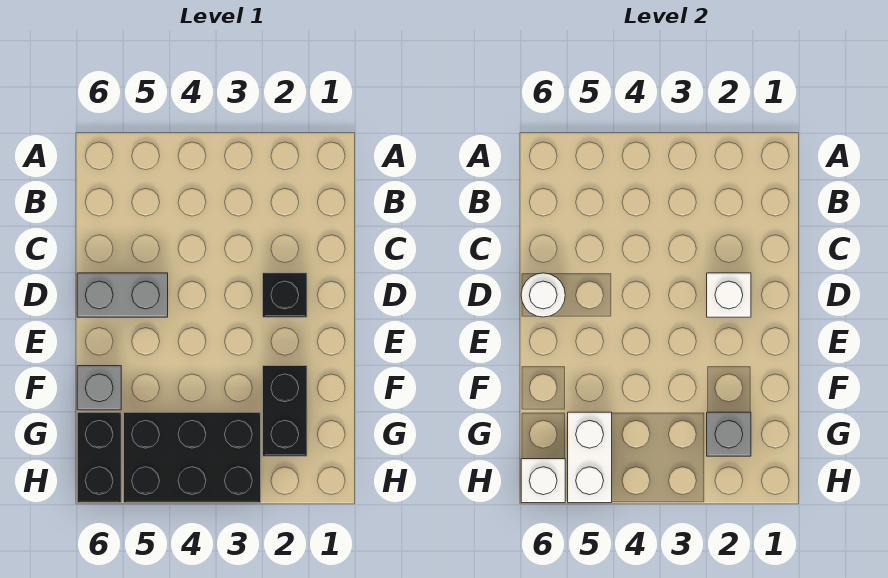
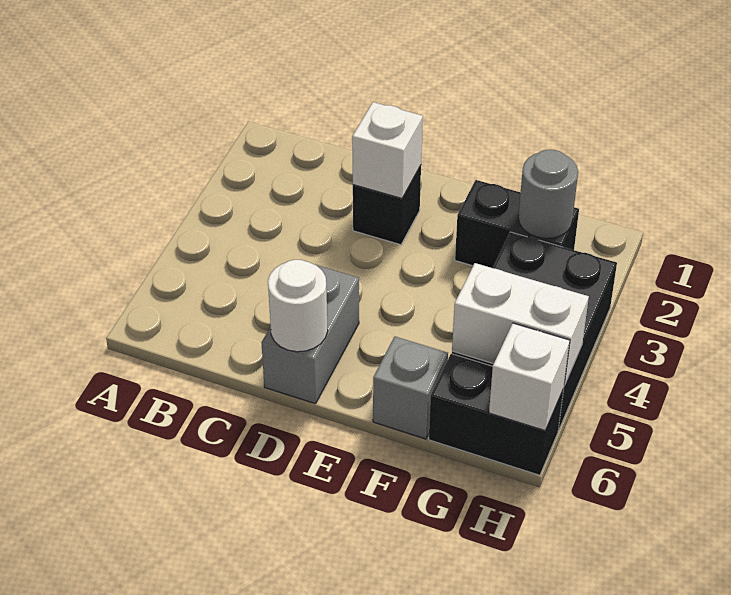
grey brick G2 level 2 -> grey round brick G2 level 2

